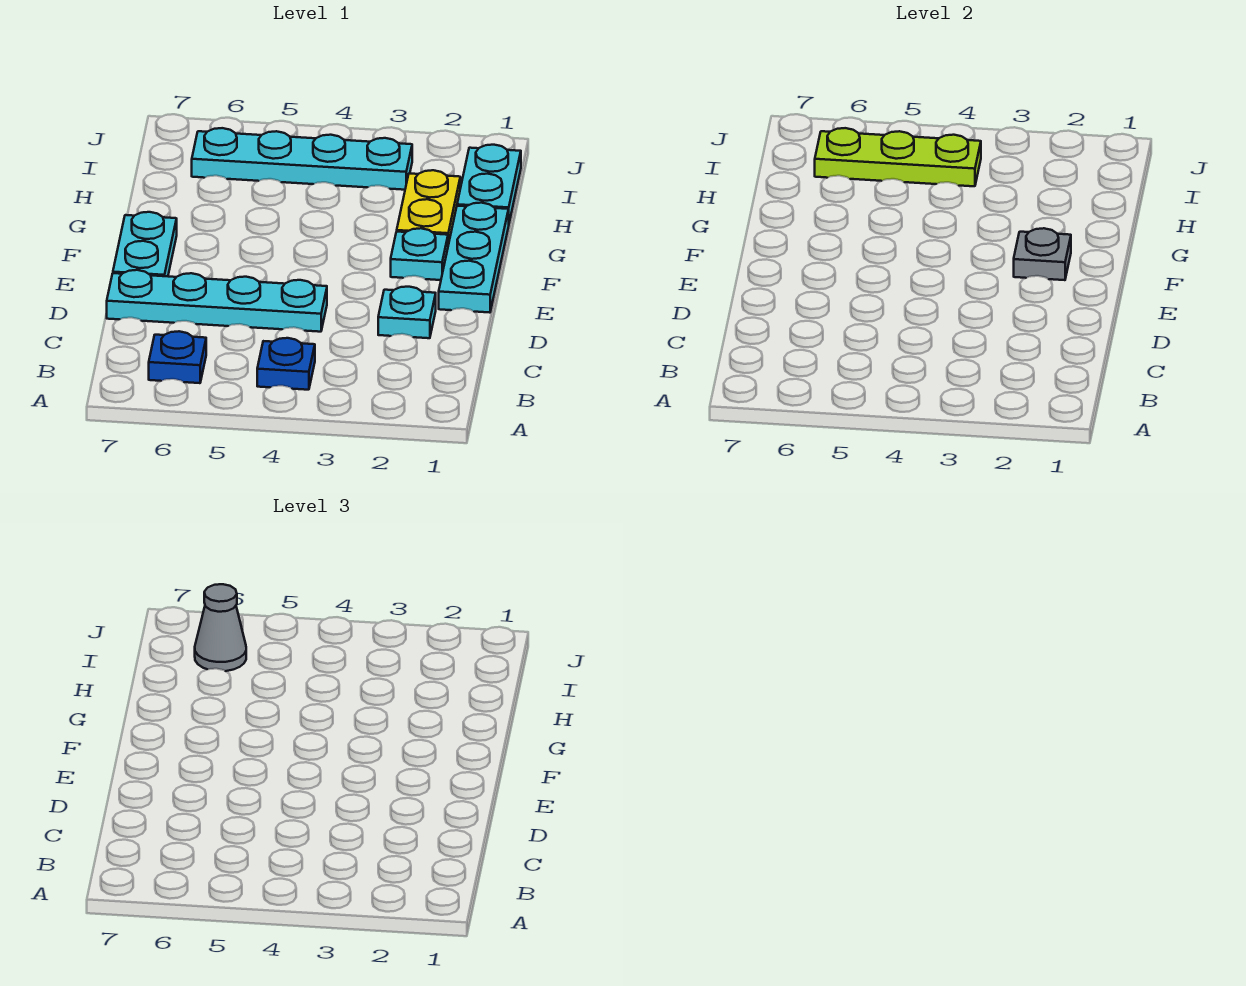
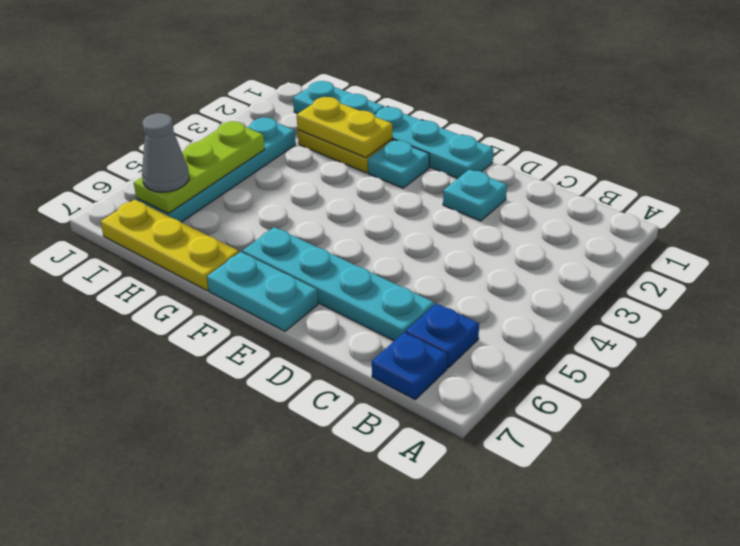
blue plate B4 level 1 -> blue plate B7 level 1
cyan plate D4:D7 level 1 -> cyan plate C6:F6 level 1
grey plate F2 level 2 -> none
none -> yellow plate G2:H2 level 2
none -> yellow plate G7:I7 level 1

